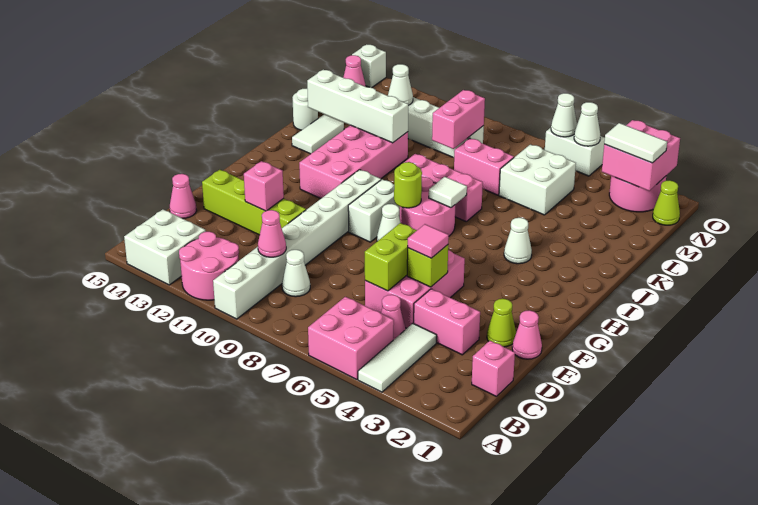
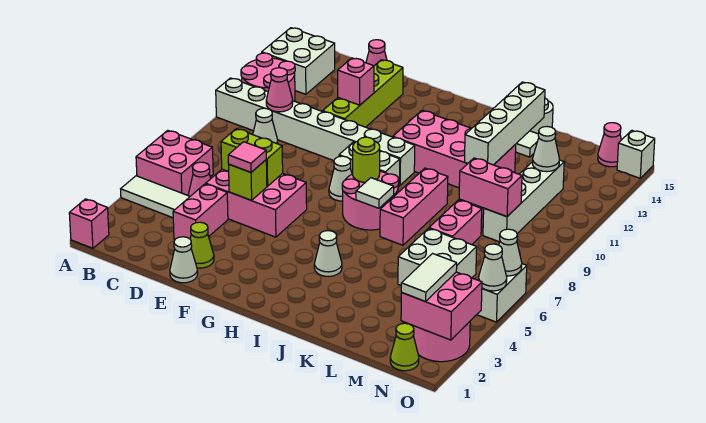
pink brick C1 level 1 -> pink brick A1 level 1
pink cone E1 level 1 -> white cone E1 level 1

